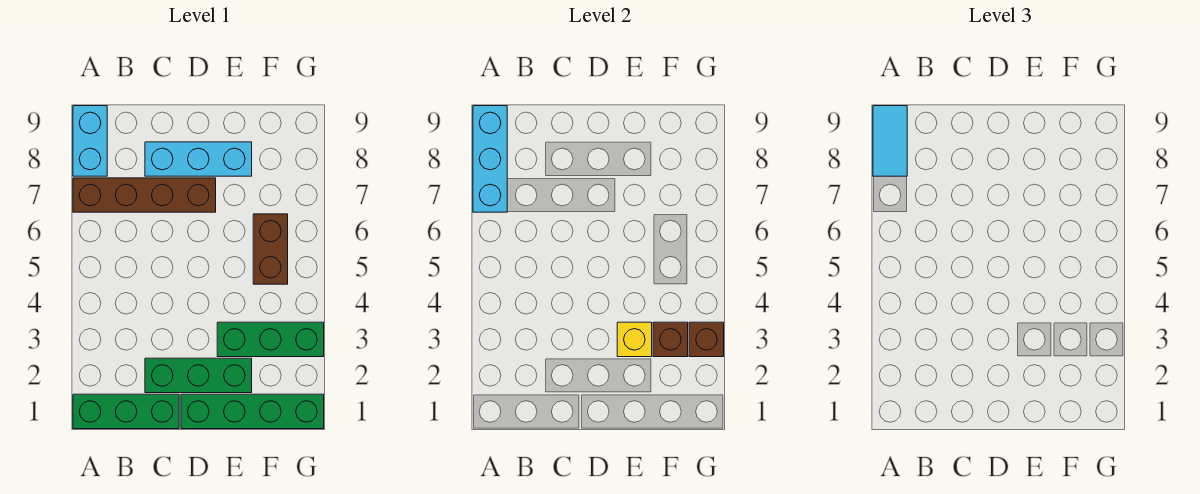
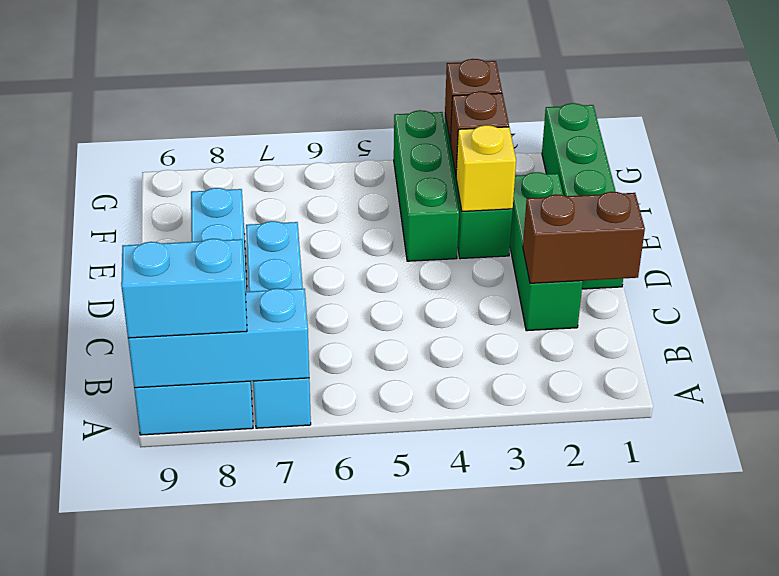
green brick A1:C1 level 1 -> green brick E4:G4 level 1
brown brick A7:D7 level 1 -> cyan brick A7:D7 level 1
cyan tile A8:A9 level 3 -> cyan brick A8:A9 level 3
brown brick F5:F6 level 1 -> brown brick C1:C2 level 2

